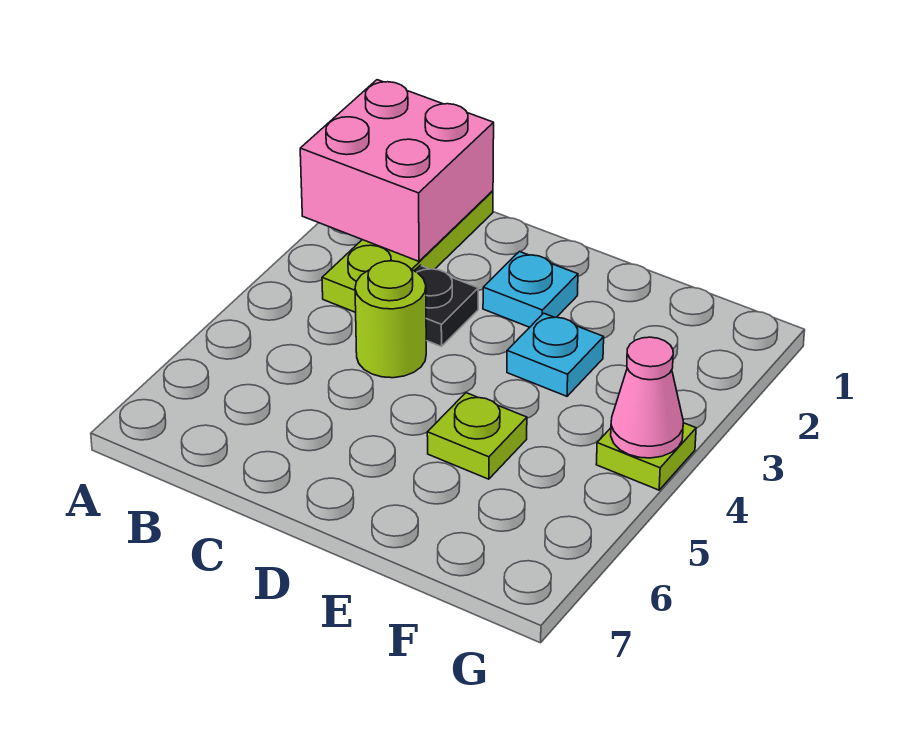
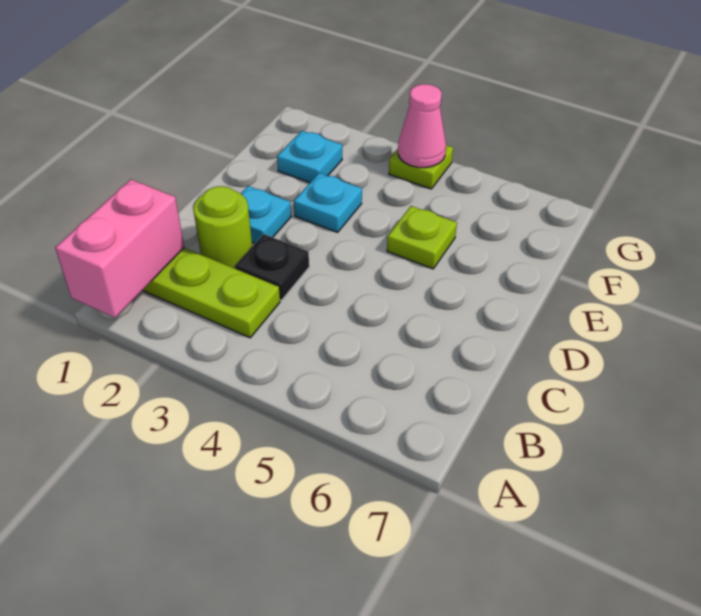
pink brick A1:B2 level 2 -> pink brick A1:B1 level 2
lime round brick C4 level 1 -> lime round brick C2 level 1
none -> cyan plate F2 level 1

